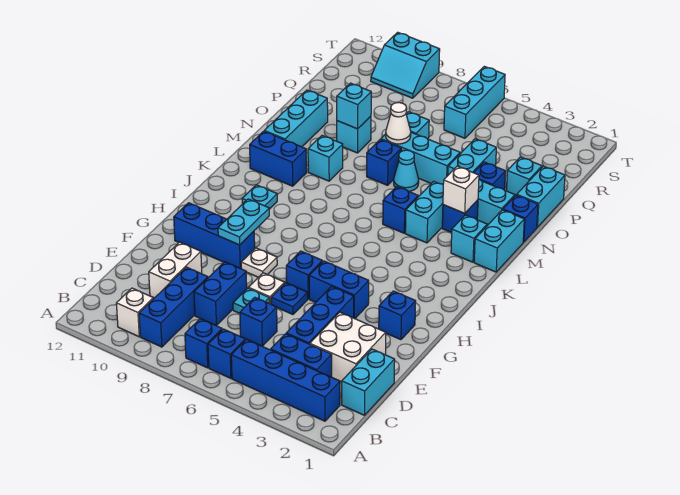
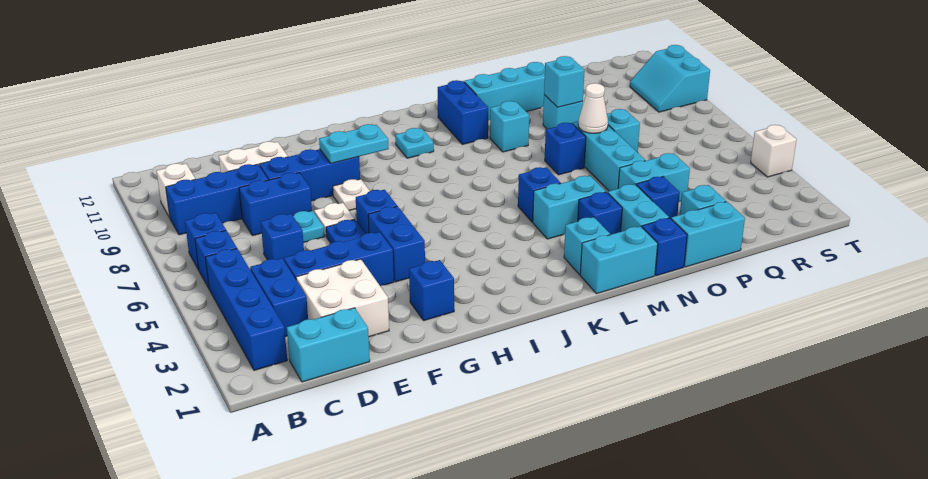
blue brick G9:G11 level 1 -> blue brick E9:G9 level 1
white brick M3 level 2 -> white brick T4 level 1
cyan cone N6 level 1 -> none
cyan brick R6:T6 level 1 -> none

